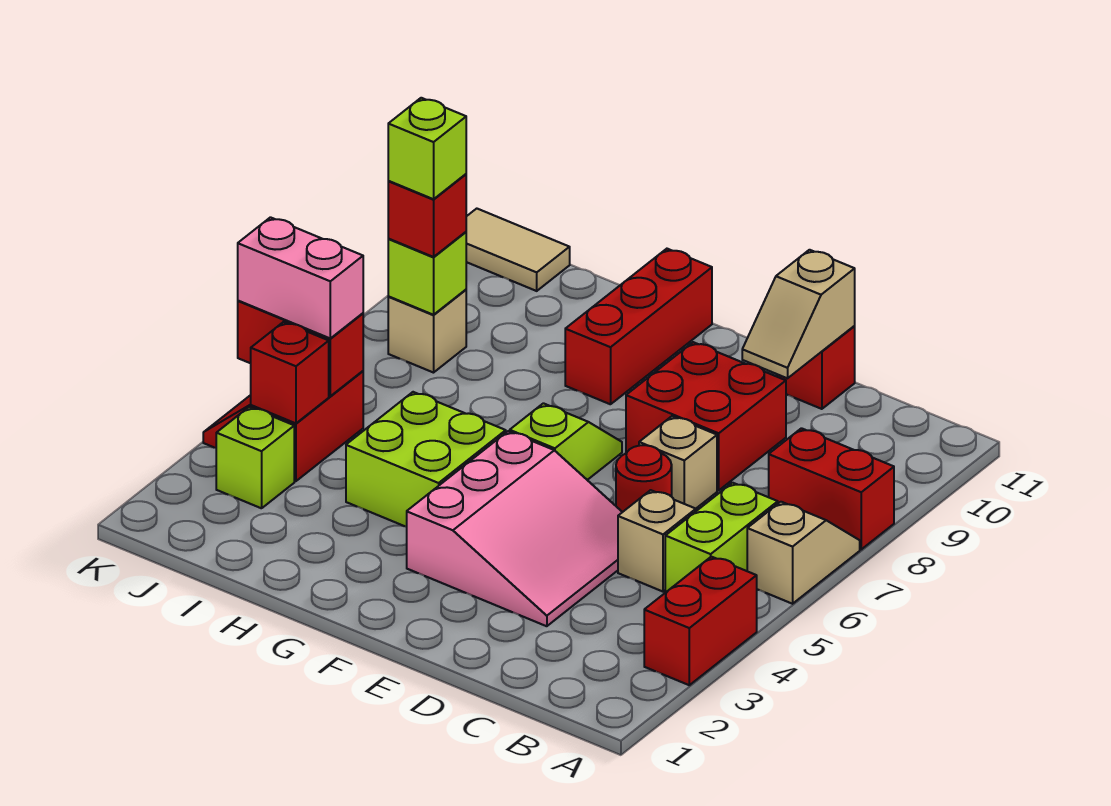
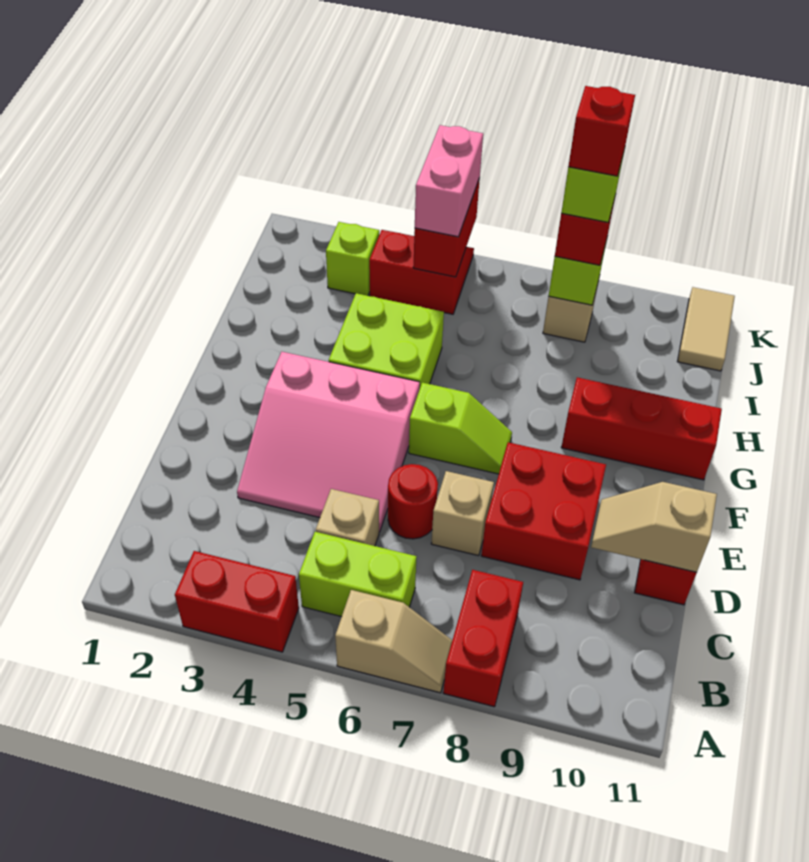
red brick J4 level 2 -> red brick J8 level 5

